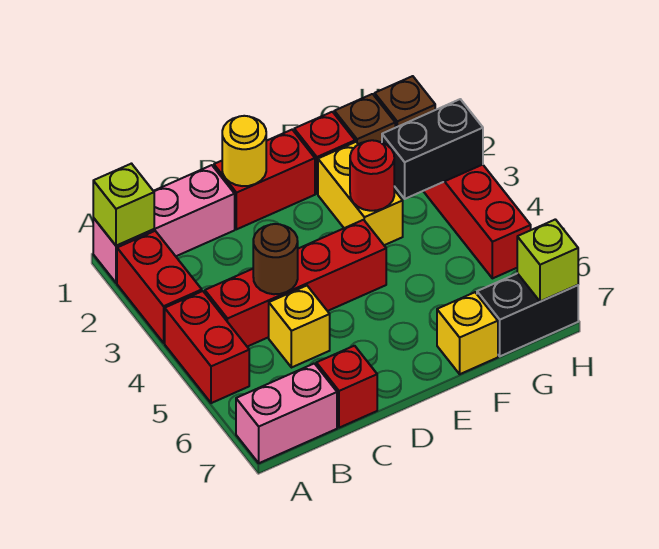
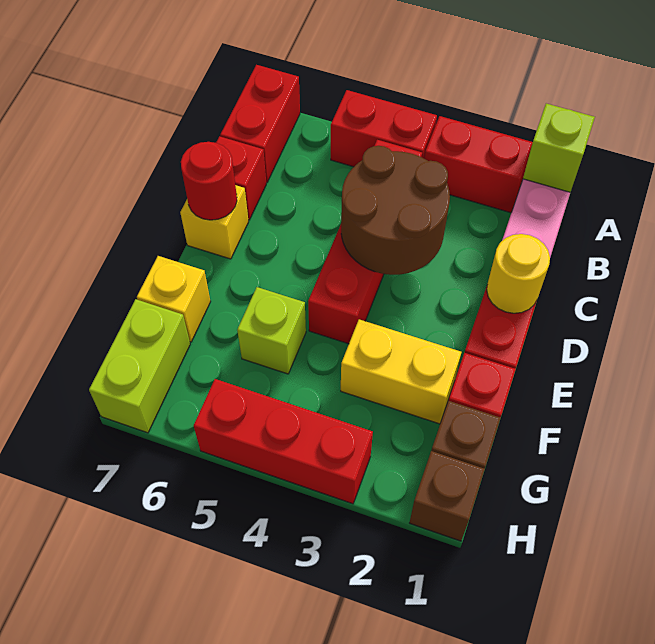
pink brick A7:B7 level 1 -> red brick A7:B7 level 1
brown round brick C4 level 2 -> brown round brick C3:D4 level 2
yellow brick C5 level 1 -> yellow brick D7 level 1
red round brick F3 level 2 -> red round brick D7 level 2
black brick G3:H3 level 2 -> none
black brick G7:H7 level 1 -> lime brick G7:H7 level 1
lime brick H7 level 2 -> lime brick F5 level 1

